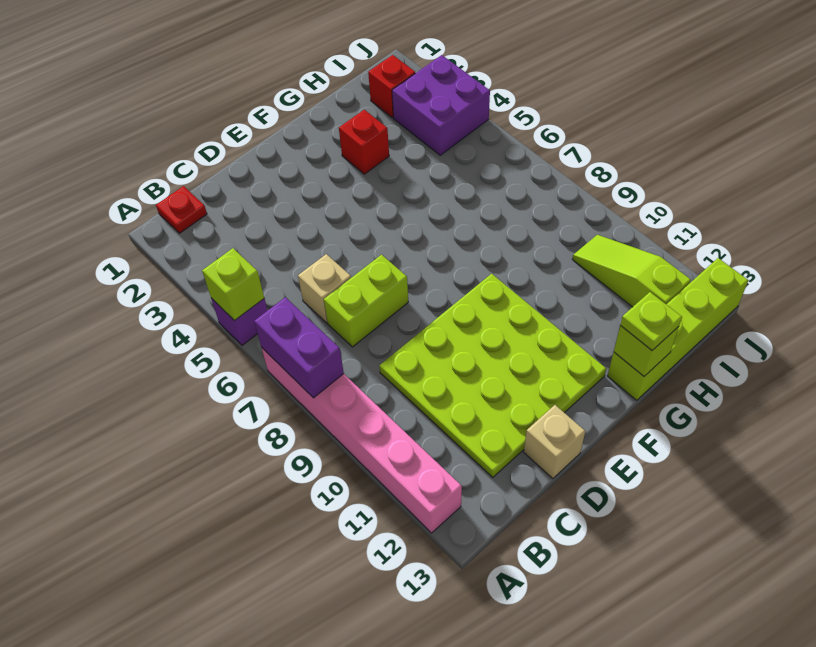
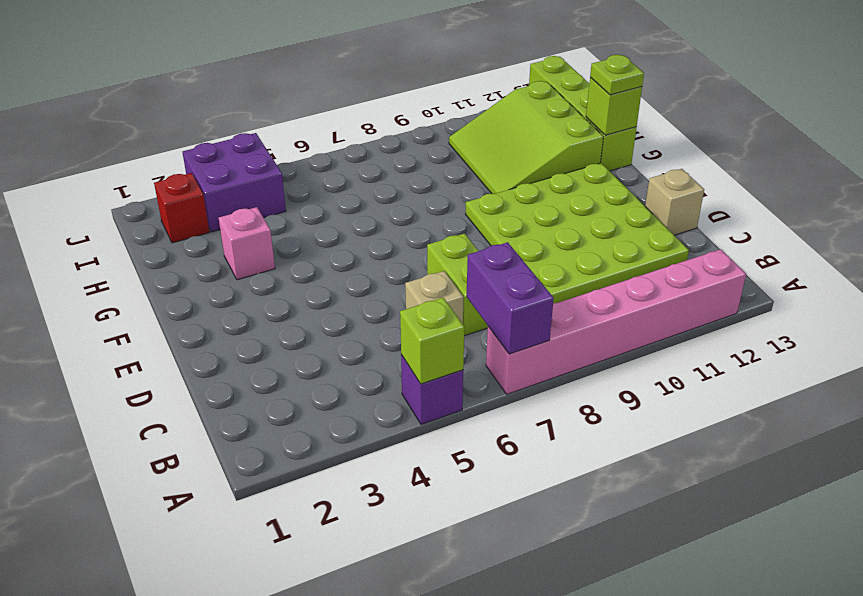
purple brick A7:A8 level 2 -> purple brick A7:B7 level 2
red plate B1 level 1 -> none
red brick G3 level 1 -> pink brick G3 level 1
lime slope I10:I12 level 1 top 12 -> lime slope G10:I12 level 1 top 12

